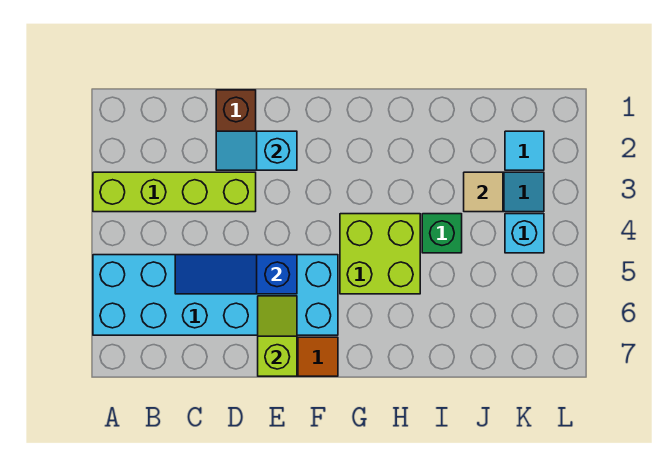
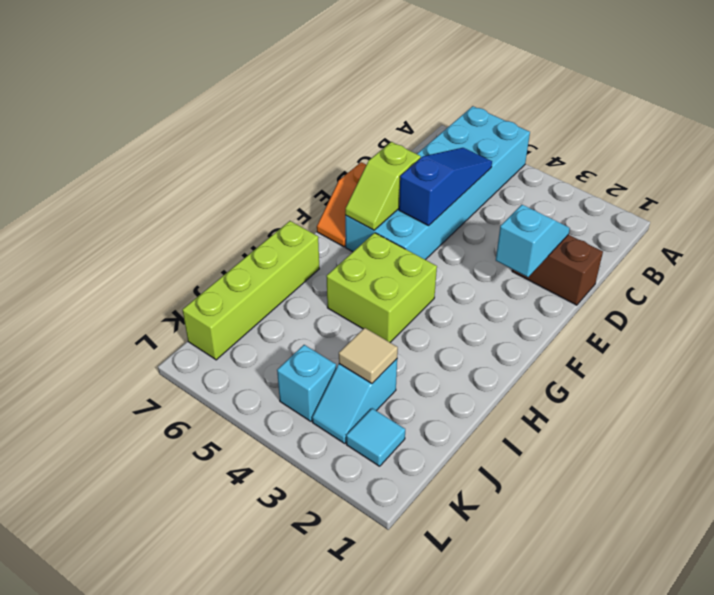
lime brick A3:D3 level 1 -> lime brick H7:K7 level 1
lime slope E6:E7 level 2 top 7 -> lime slope E6:F6 level 2 top E
green brick I4 level 1 -> none

